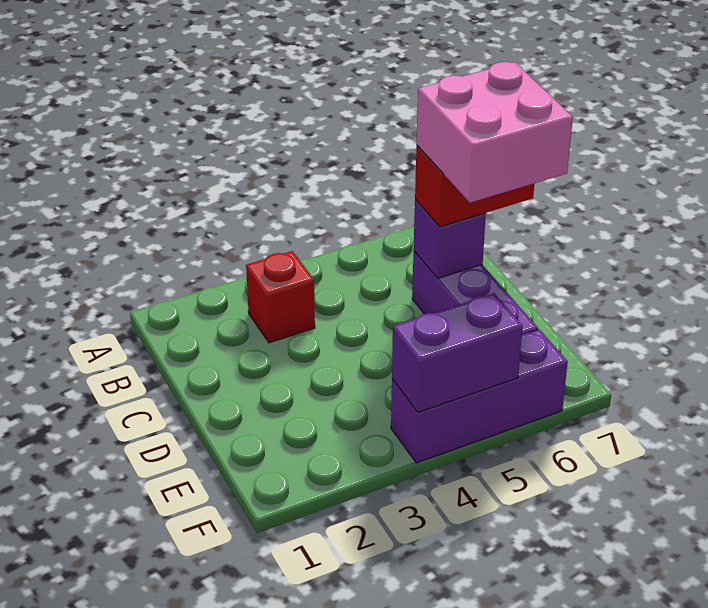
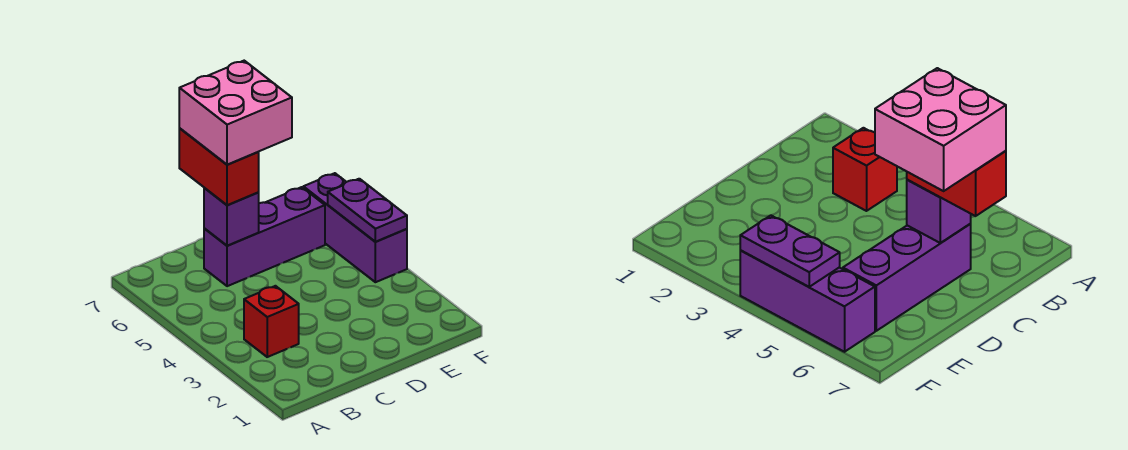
purple brick F4:F5 level 2 -> purple plate F4:F5 level 2

